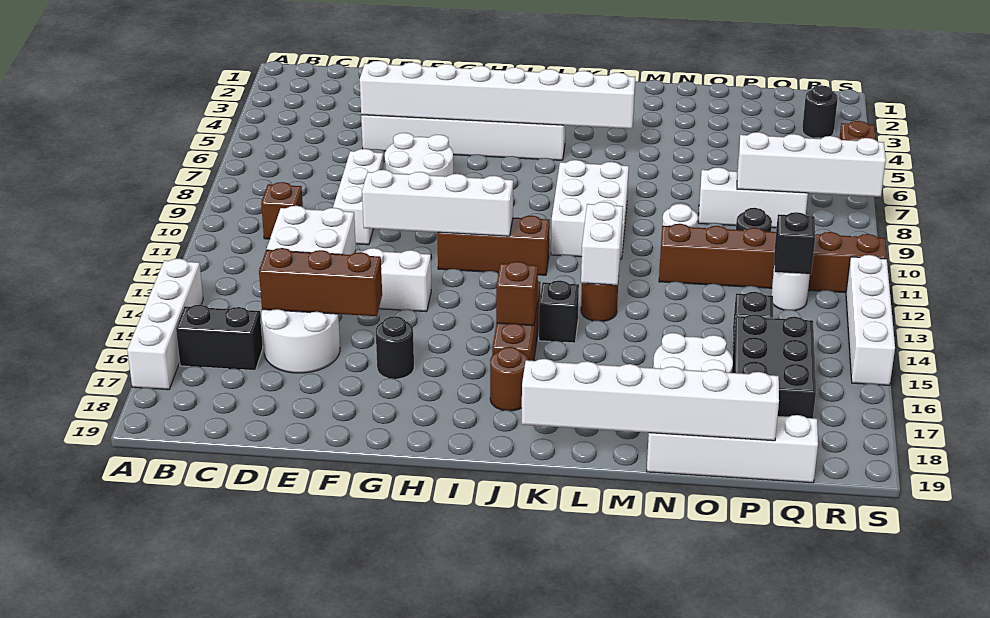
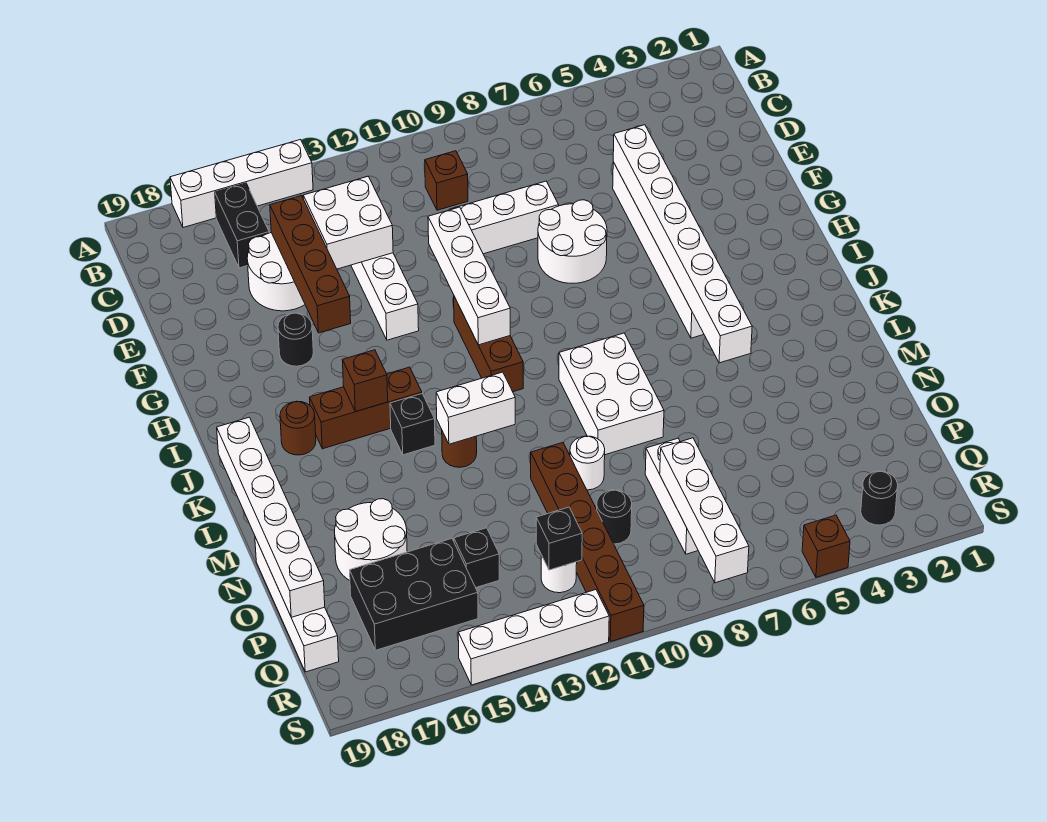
brown brick D15:F15 level 2 -> brown brick D15:G15 level 2
white brick K8:L10 level 1 -> white brick K8:M9 level 1

